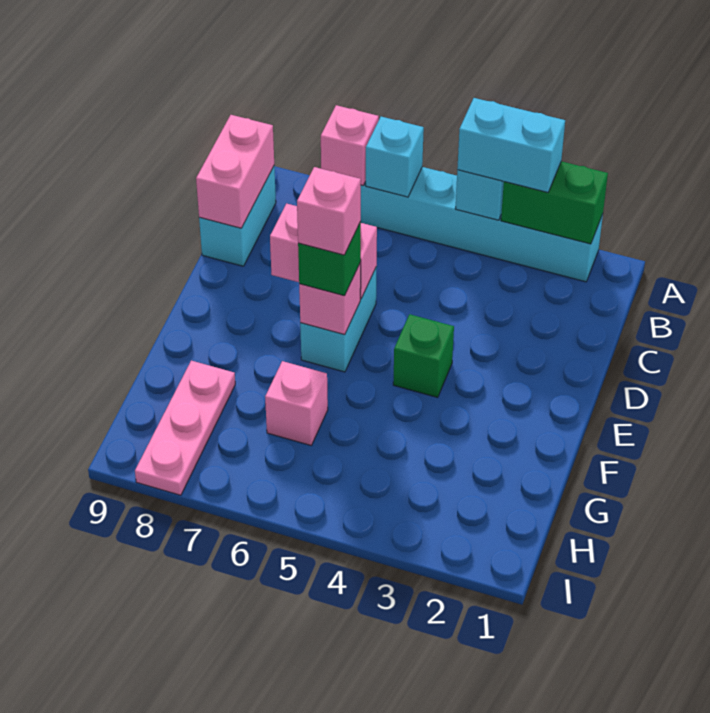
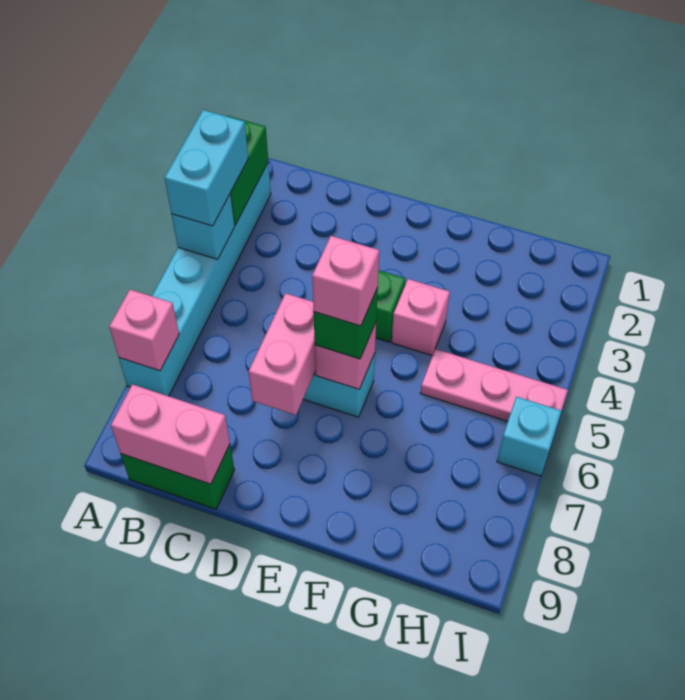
cyan brick A6 level 2 -> cyan brick I6 level 1
cyan brick B9:C9 level 1 -> green brick B9:C9 level 1
pink brick G6 level 1 -> pink brick F4 level 1
pink plate G8:I8 level 1 -> pink plate G5:I5 level 1

